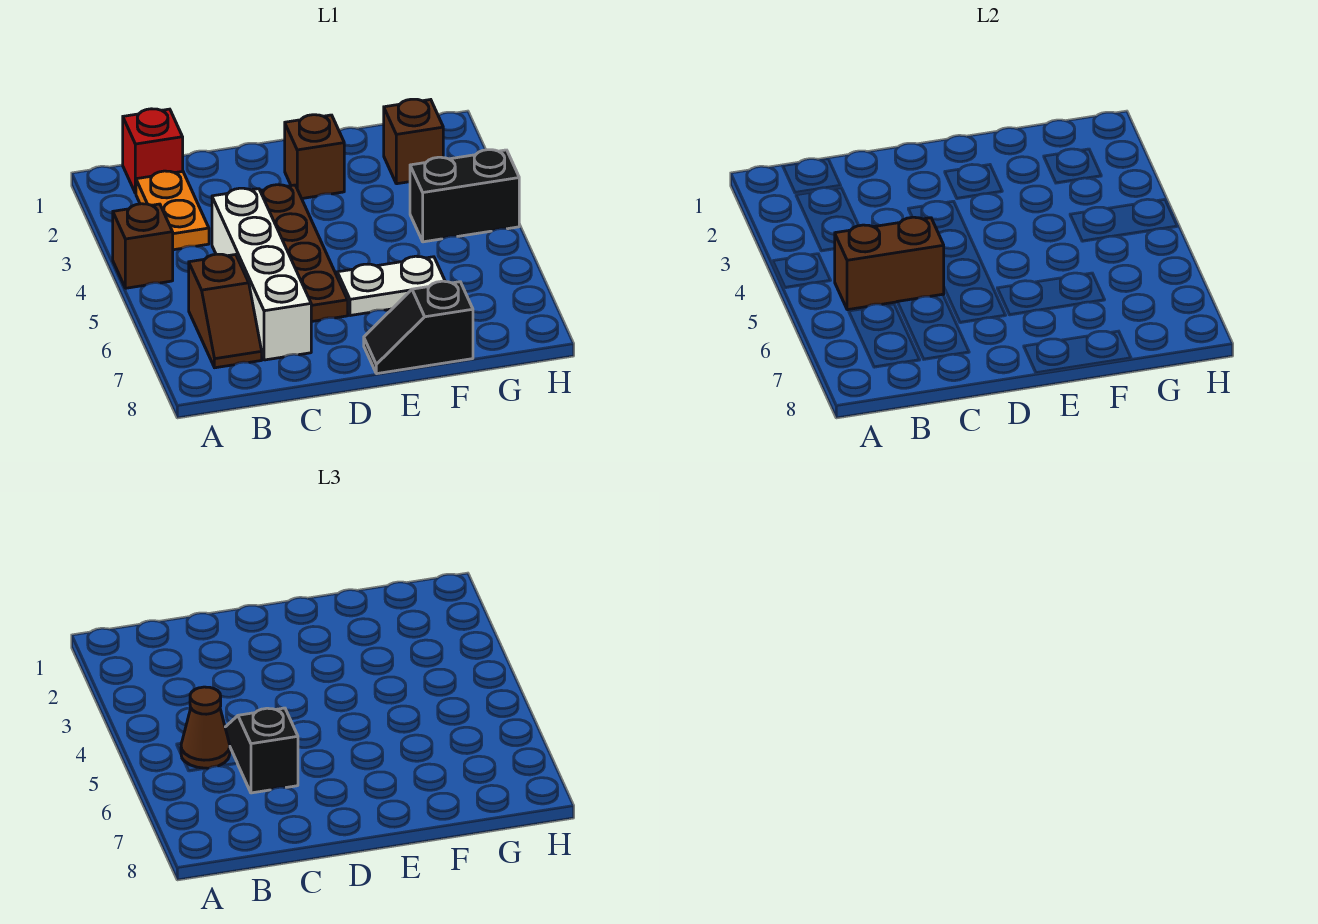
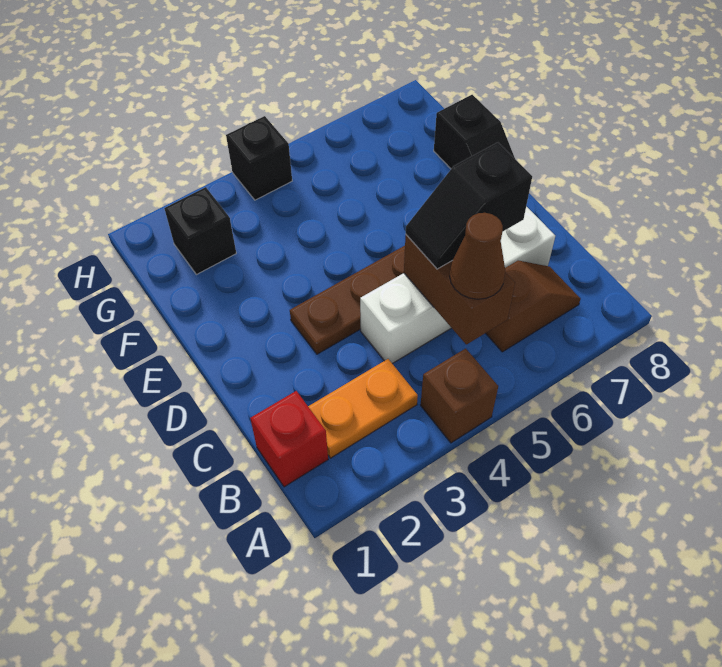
brown brick E2 level 1 -> none
white plate E6:F6 level 1 -> none
brown brick G2 level 1 -> black brick G2 level 1
black brick G4:H4 level 1 -> black brick H4 level 1

